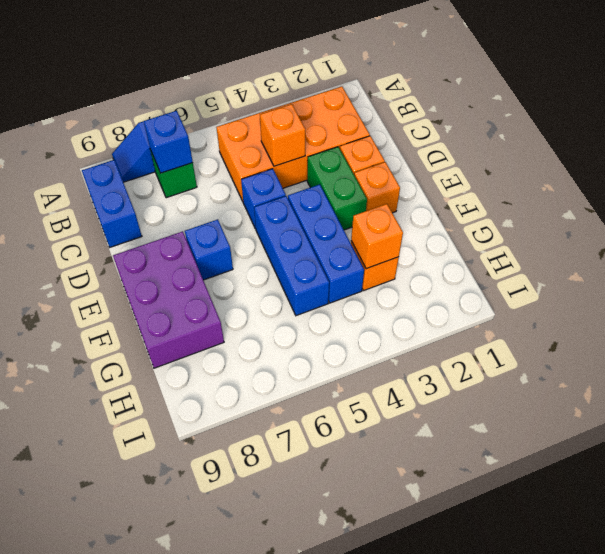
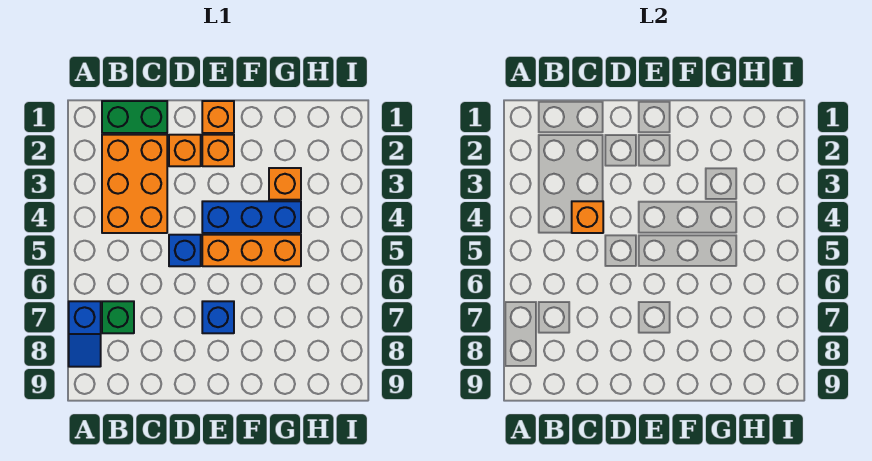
orange brick B2:C5 level 1 -> orange brick B2:C4 level 1
blue brick B7 level 2 -> none
blue brick B9:C9 level 1 -> none
green brick D3:E3 level 1 -> green brick B1:C1 level 1
blue brick E5:G5 level 1 -> orange brick E5:G5 level 1
purple brick E8:G9 level 1 -> none
orange brick G3 level 2 -> orange brick E1 level 1

